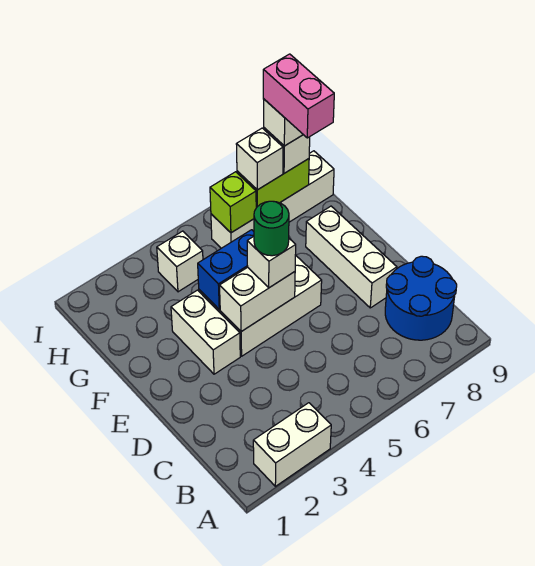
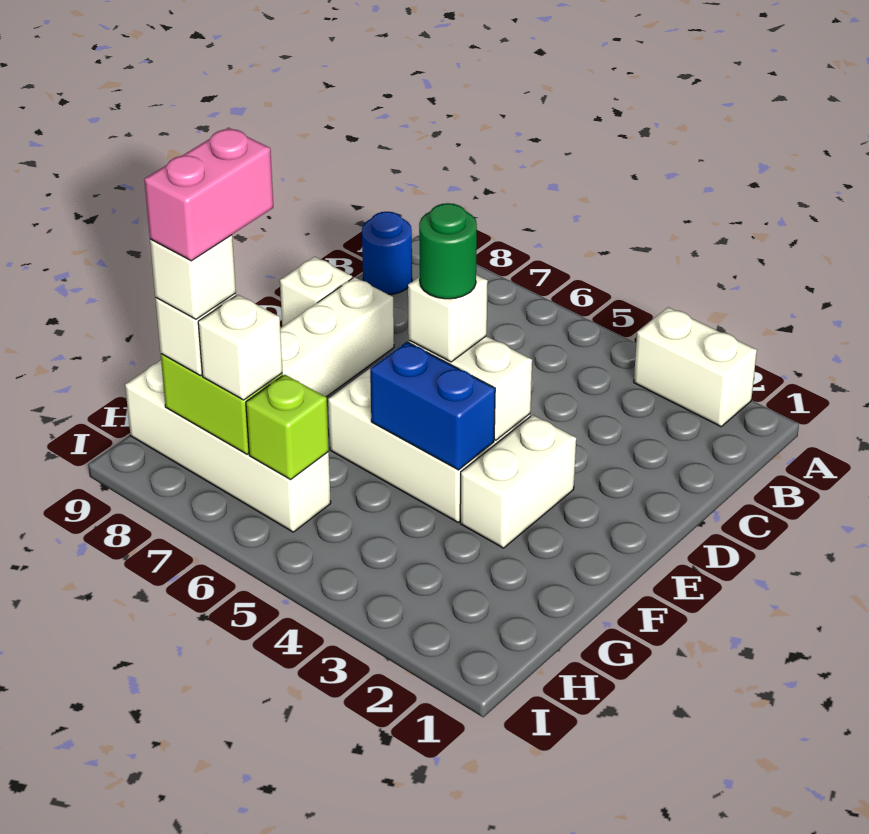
blue round brick B8:C9 level 1 -> blue round brick B9 level 1
white brick H4 level 1 -> white brick D9 level 1

